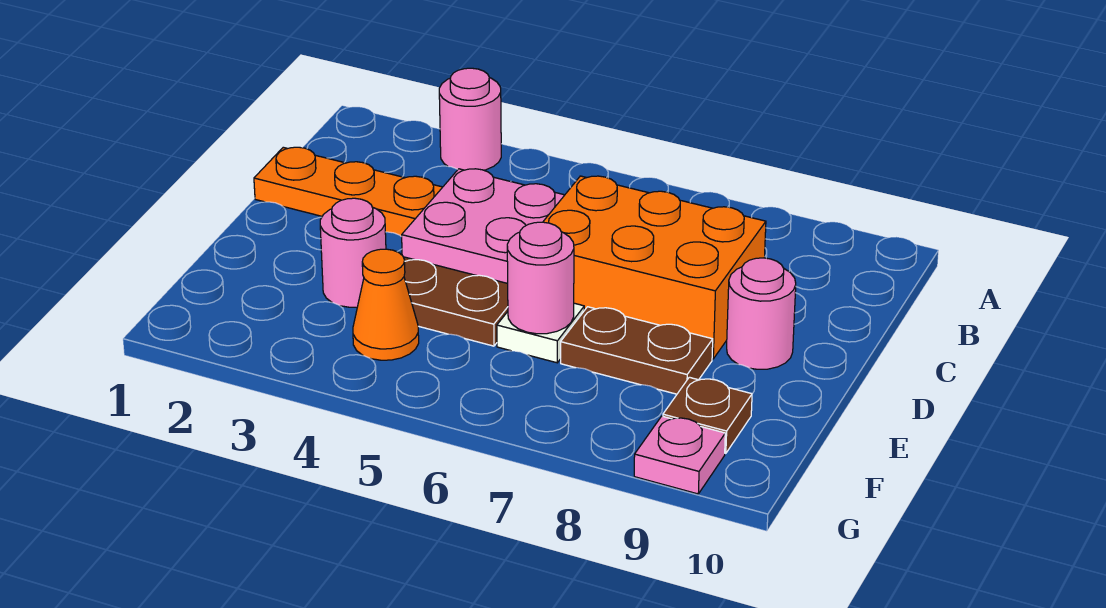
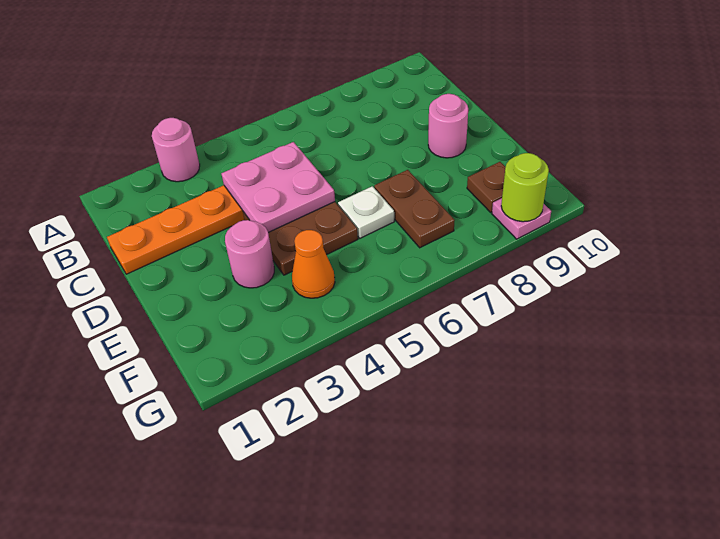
orange brick C6:D8 level 1 -> none
pink round brick E6 level 2 -> none
brown plate E7:E8 level 1 -> brown plate E7:F7 level 1
none -> lime round brick G9 level 2

